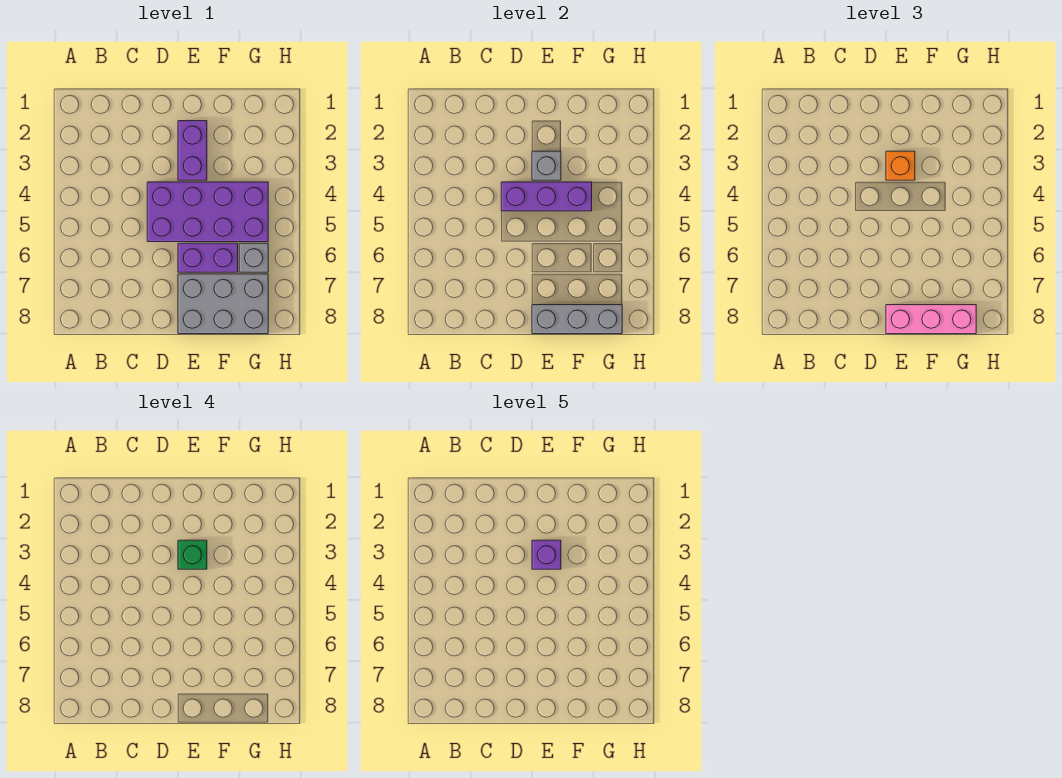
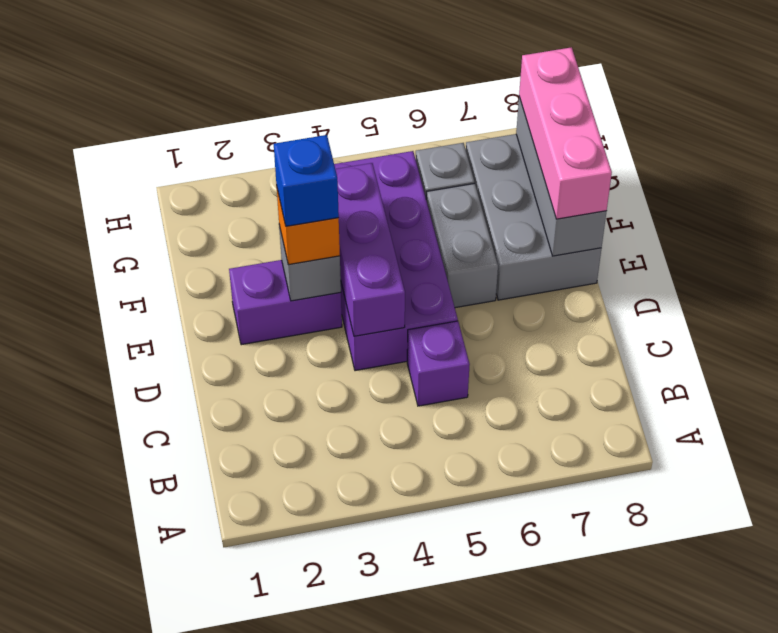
green brick E3 level 4 -> blue brick E3 level 4
purple brick E3 level 5 -> purple brick C5 level 1
purple brick E6:F6 level 1 -> grey brick E6:F6 level 1

